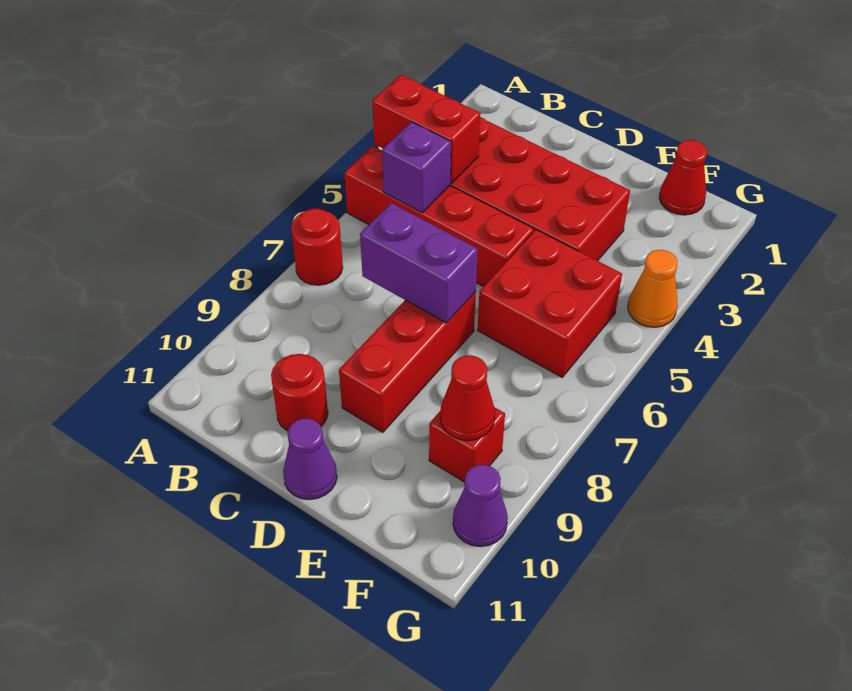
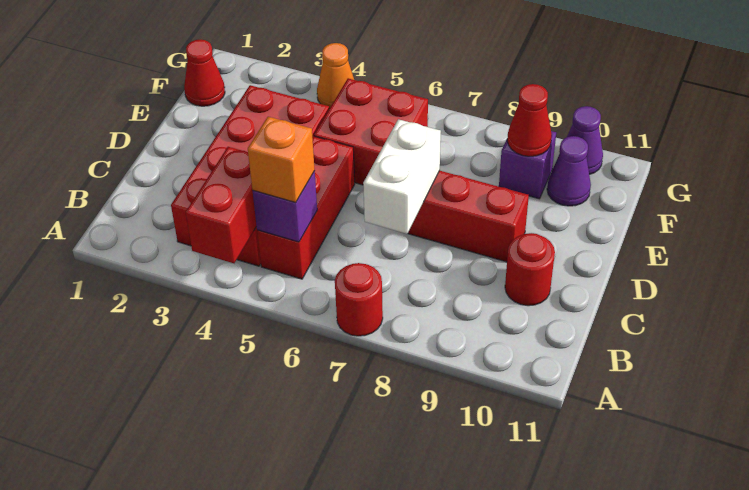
red brick A5:D5 level 1 -> red brick B5:D5 level 1
none -> orange brick B5 level 3
purple brick C7:D7 level 2 -> white brick C7:D7 level 2
purple cone D11 level 1 -> purple cone F10 level 1
red brick F9 level 1 -> purple brick F9 level 1

